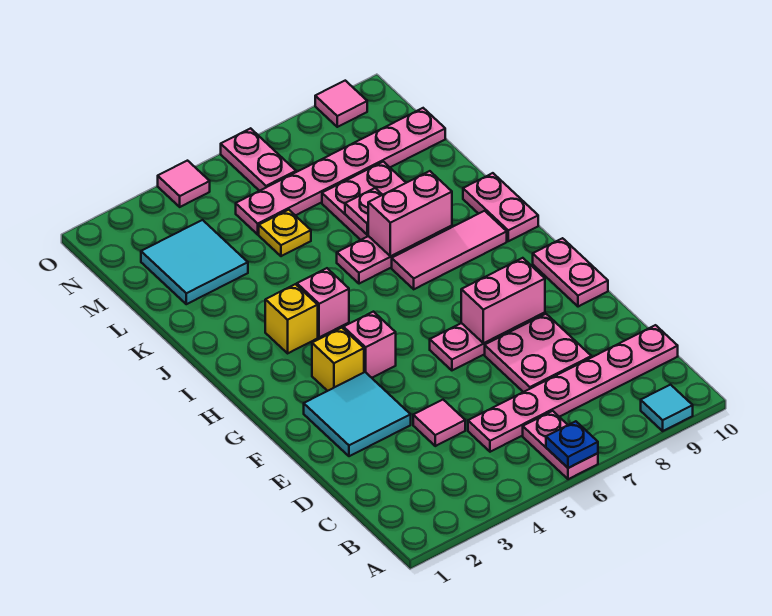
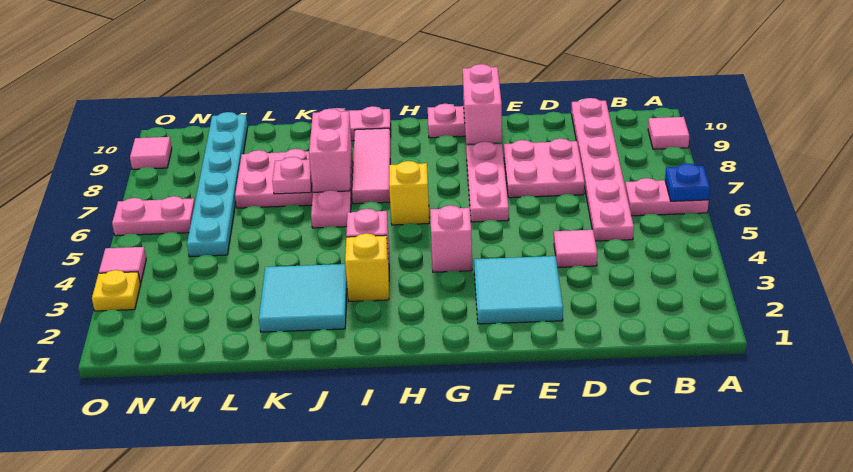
cyan tile A9 level 1 -> pink tile A9 level 1
pink brick F7:F8 level 2 -> pink brick F9:F10 level 2
yellow brick G3 level 1 -> yellow brick H6 level 1
cyan tile L2:M3 level 1 -> cyan tile J2:K3 level 1
yellow plate L5 level 1 -> yellow plate O3 level 1
pink plate M5:M10 level 1 -> cyan plate M5:M10 level 1

